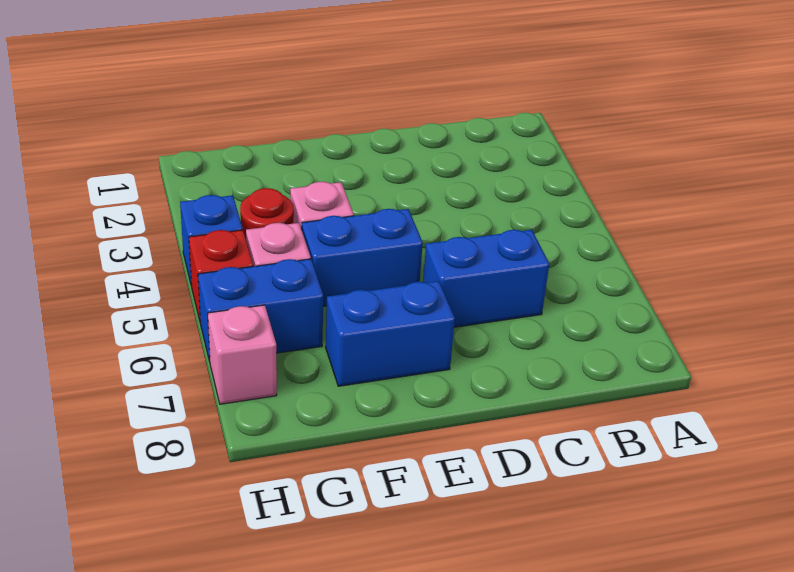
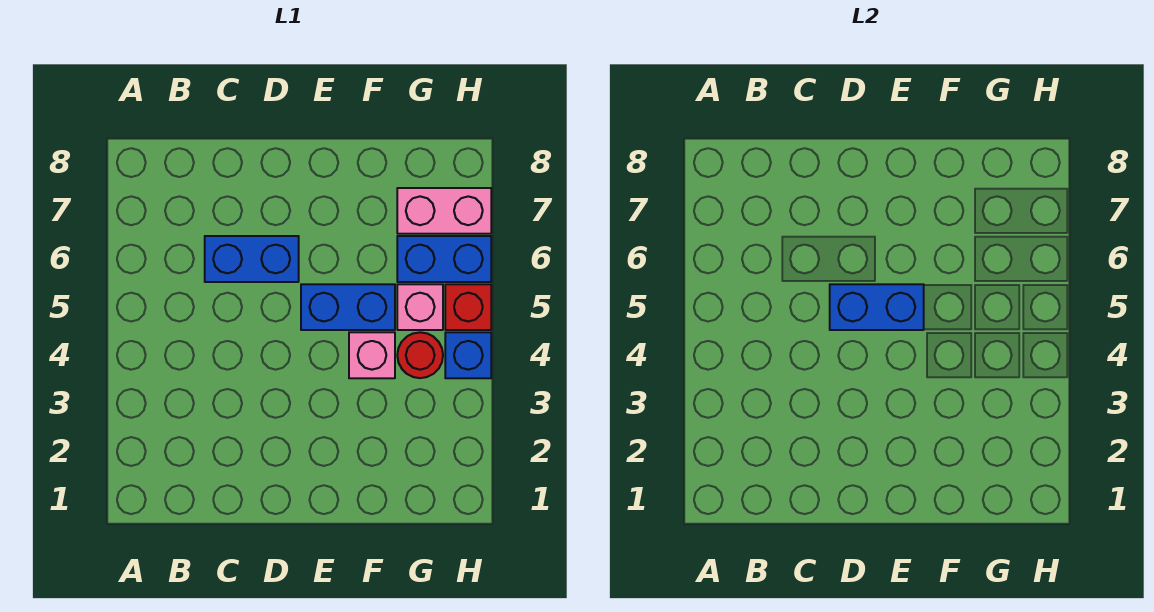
blue brick E7:F7 level 1 -> blue brick D5:E5 level 2
pink brick H7 level 1 -> pink brick G7:H7 level 1

